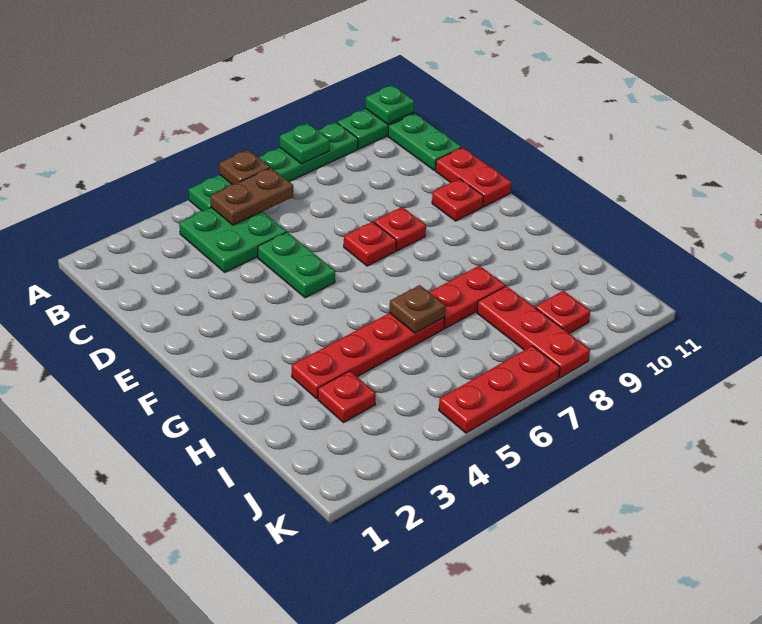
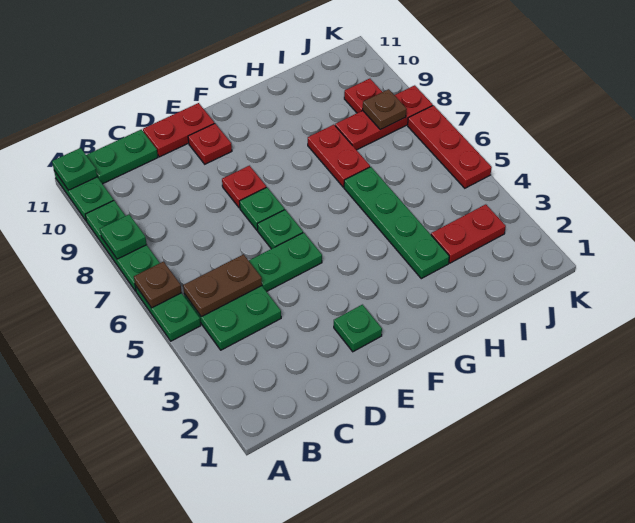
brown plate B5:B6 level 2 -> brown plate B5:C5 level 2
none -> green plate E2 level 1
none -> green plate E6 level 1
red plate E7 level 1 -> green plate E7 level 1
red plate H3:H6 level 1 -> green plate H3:H6 level 1
brown plate H6 level 2 -> brown plate J8 level 2
red plate I3 level 1 -> red plate I3:J3 level 1

